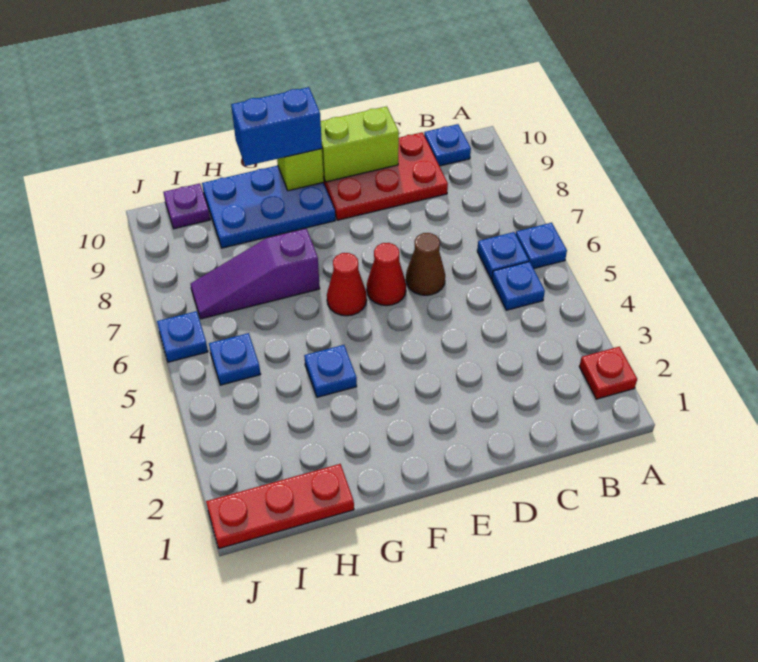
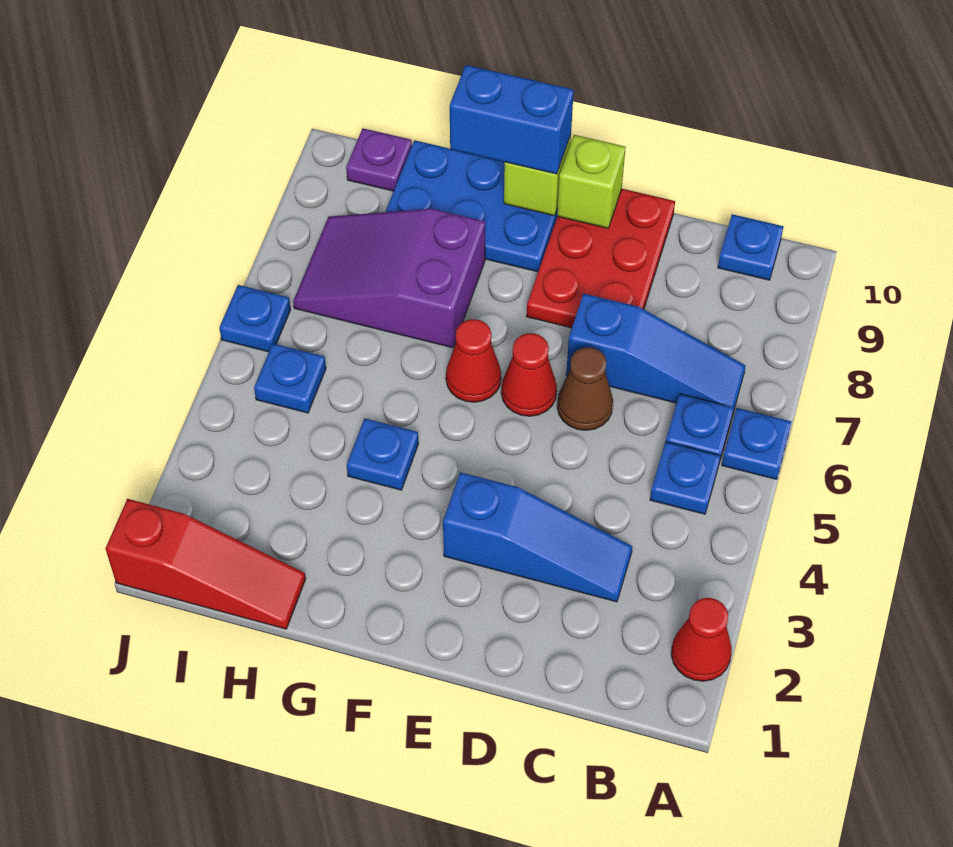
red plate A2 level 1 -> red cone A2 level 1
none -> blue slope B7:D7 level 1 top D
none -> blue slope C3:E3 level 1 top E
red plate C9:E10 level 1 -> red plate D8:E10 level 1
lime brick D10:E10 level 2 -> lime brick E10 level 2
purple slope G7:I7 level 1 top G -> purple slope G7:I8 level 1 top G
red plate H1:J1 level 1 -> red slope H1:J1 level 1 top J

